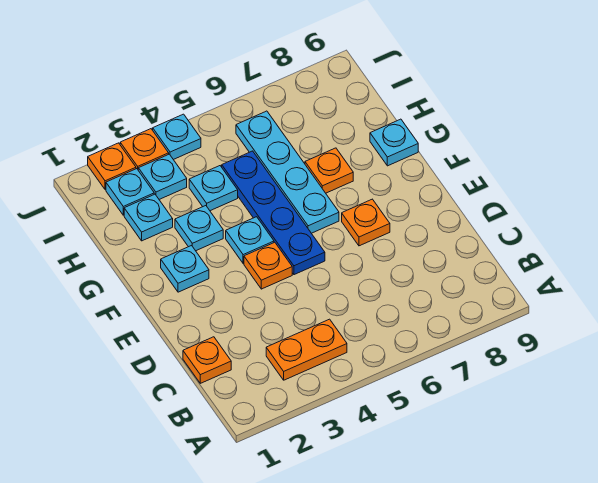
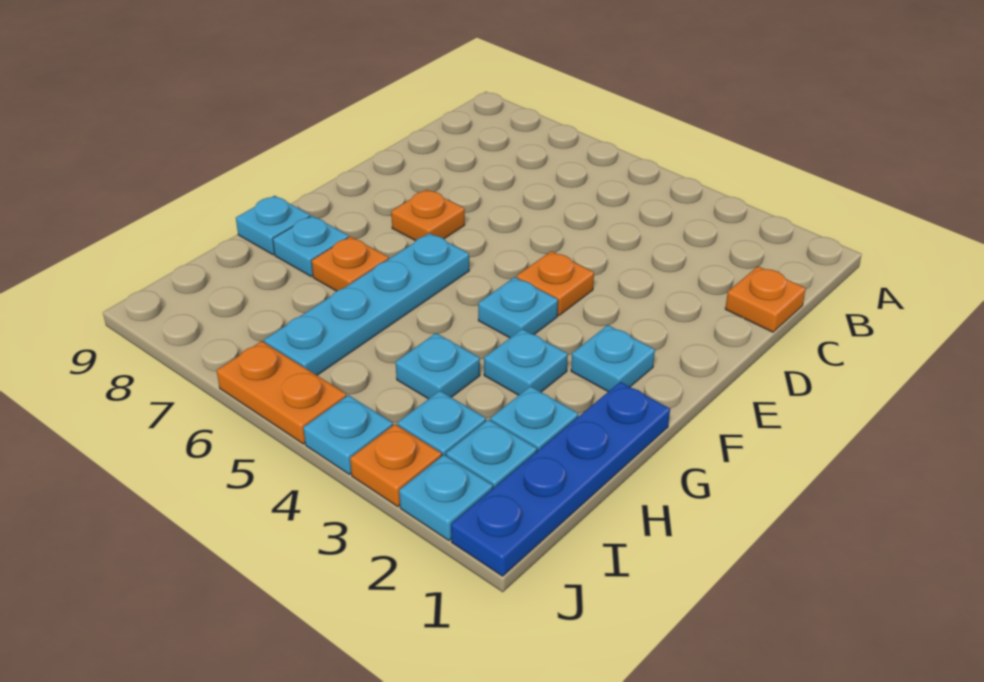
orange plate B3:B4 level 1 -> orange plate J5:J6 level 1
blue plate E5:H5 level 1 -> blue plate G1:J1 level 1
none -> cyan plate G8 level 1
orange plate J2 level 1 -> cyan plate J2 level 1

